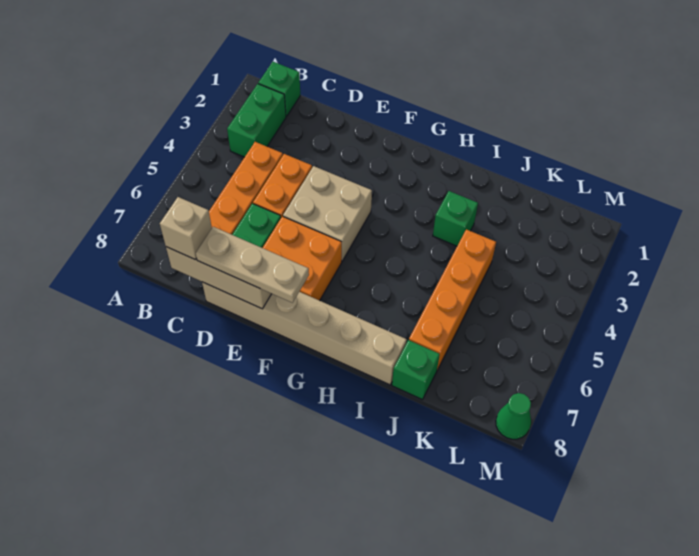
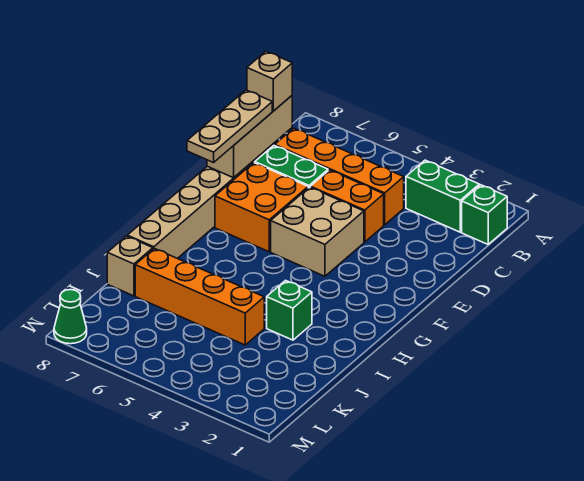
green brick J8 level 1 -> tan brick J8 level 1

